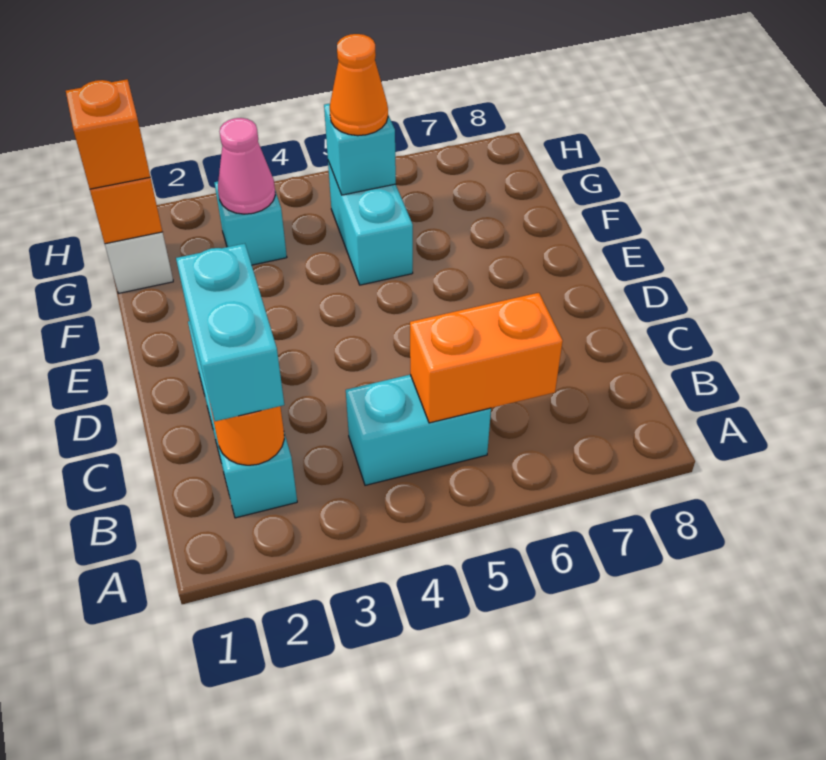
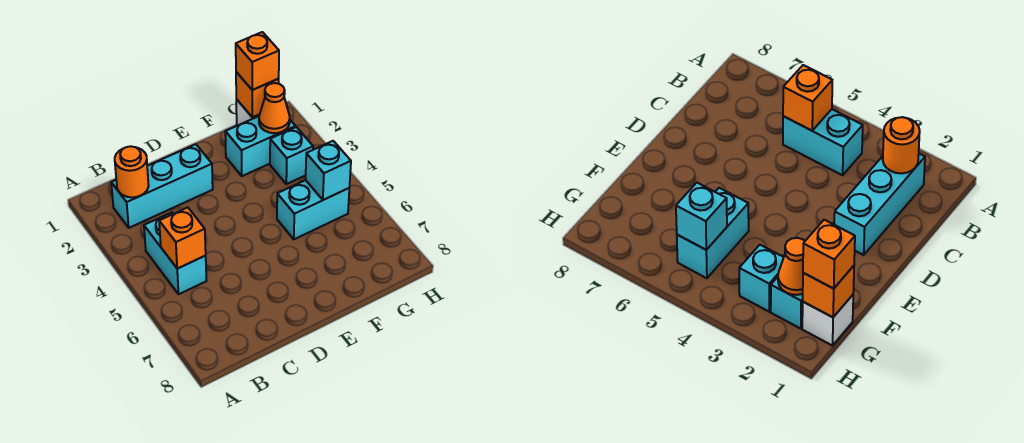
cyan brick B2:C2 level 3 -> cyan brick F2:G2 level 1
orange brick B5:B6 level 2 -> orange brick B5 level 2
pink cone G3 level 2 -> none
orange cone G5 level 3 -> orange cone G2 level 2

